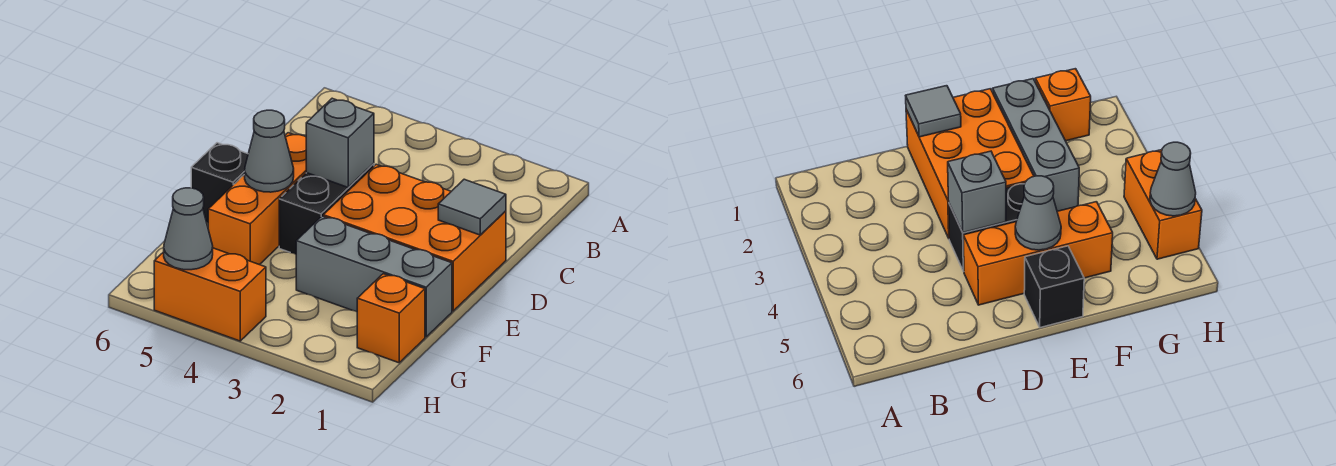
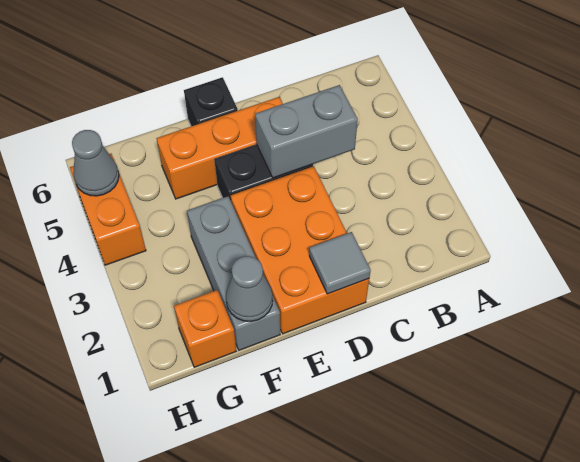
grey brick D4 level 2 -> grey brick C4:D4 level 2
grey cone E5 level 2 -> grey cone F1 level 2

